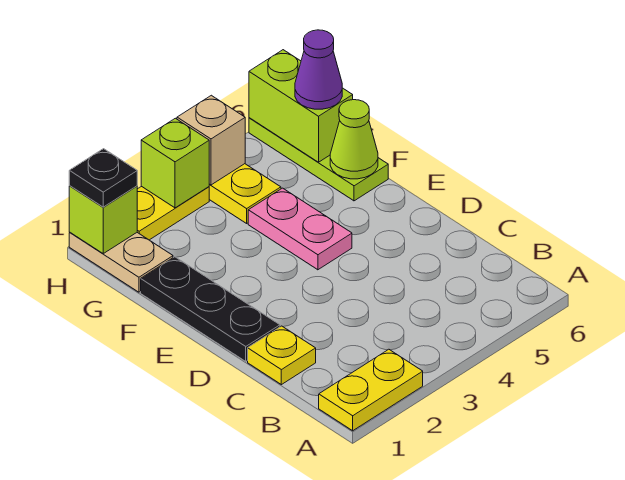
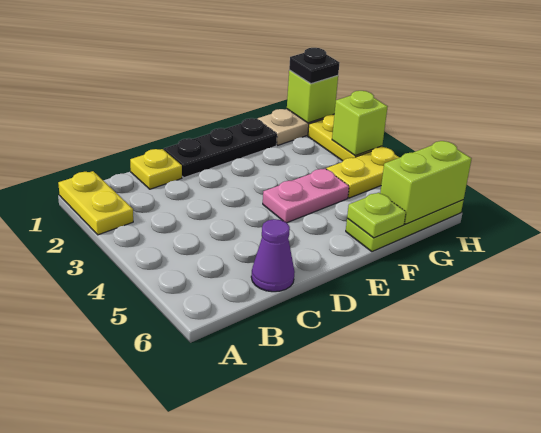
lime cone F6 level 2 -> lime plate F6 level 2
purple cone G6 level 3 -> purple cone C6 level 1
tan brick H4 level 2 -> none

